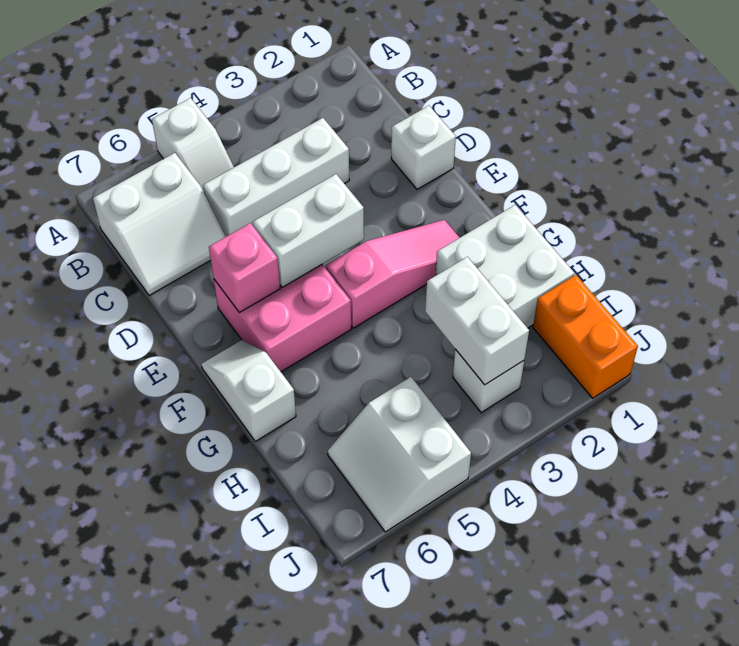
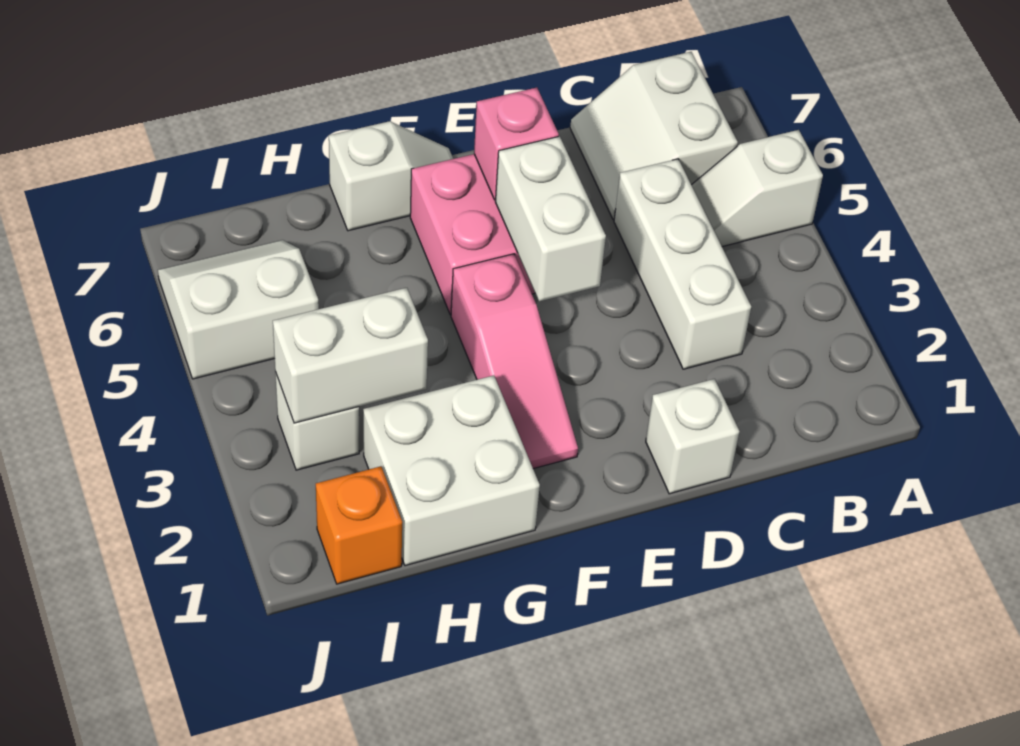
orange brick I1:J1 level 1 -> orange brick I1 level 1

